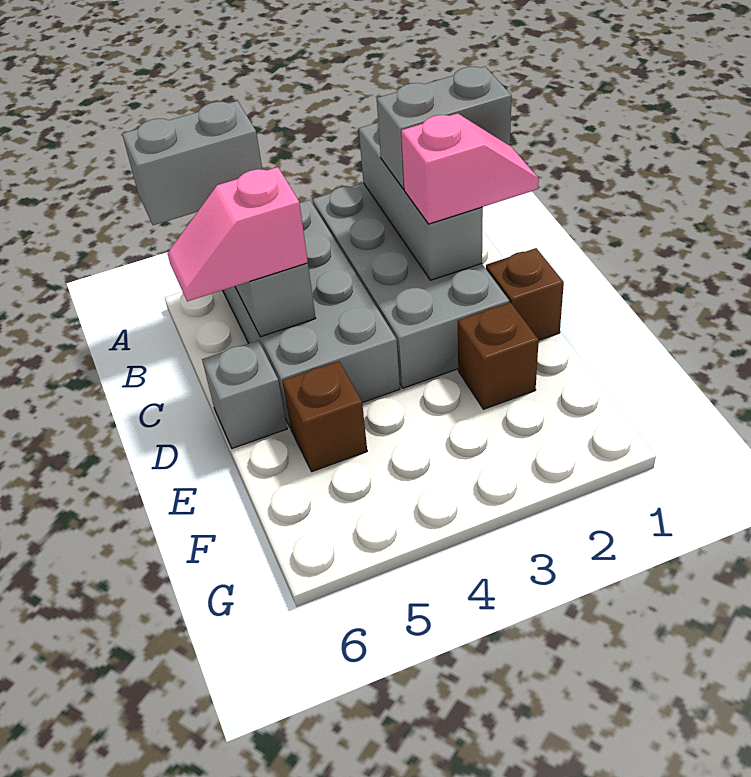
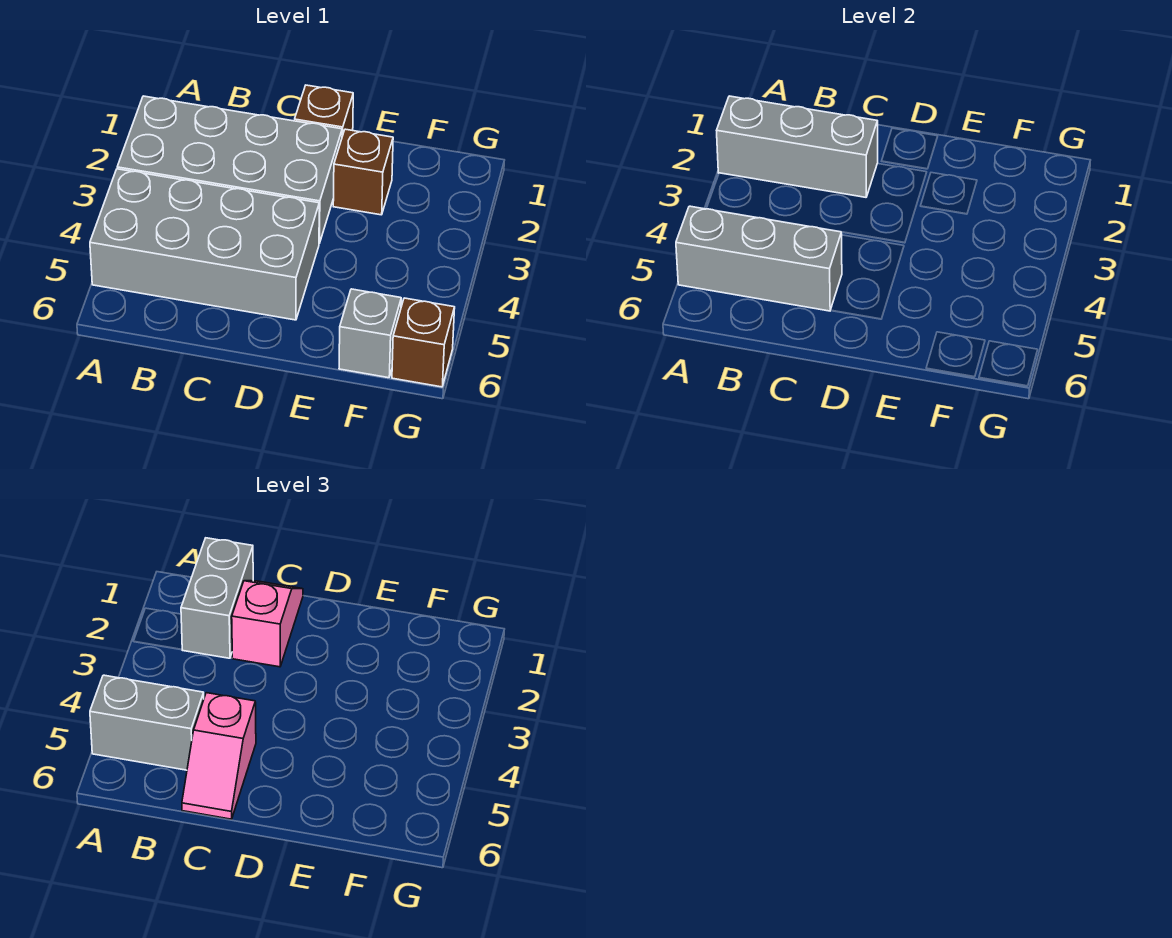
grey brick A5:A6 level 3 -> grey brick A5:B5 level 3
grey brick D6 level 1 -> grey brick F6 level 1
brown brick E5 level 1 -> brown brick G6 level 1

